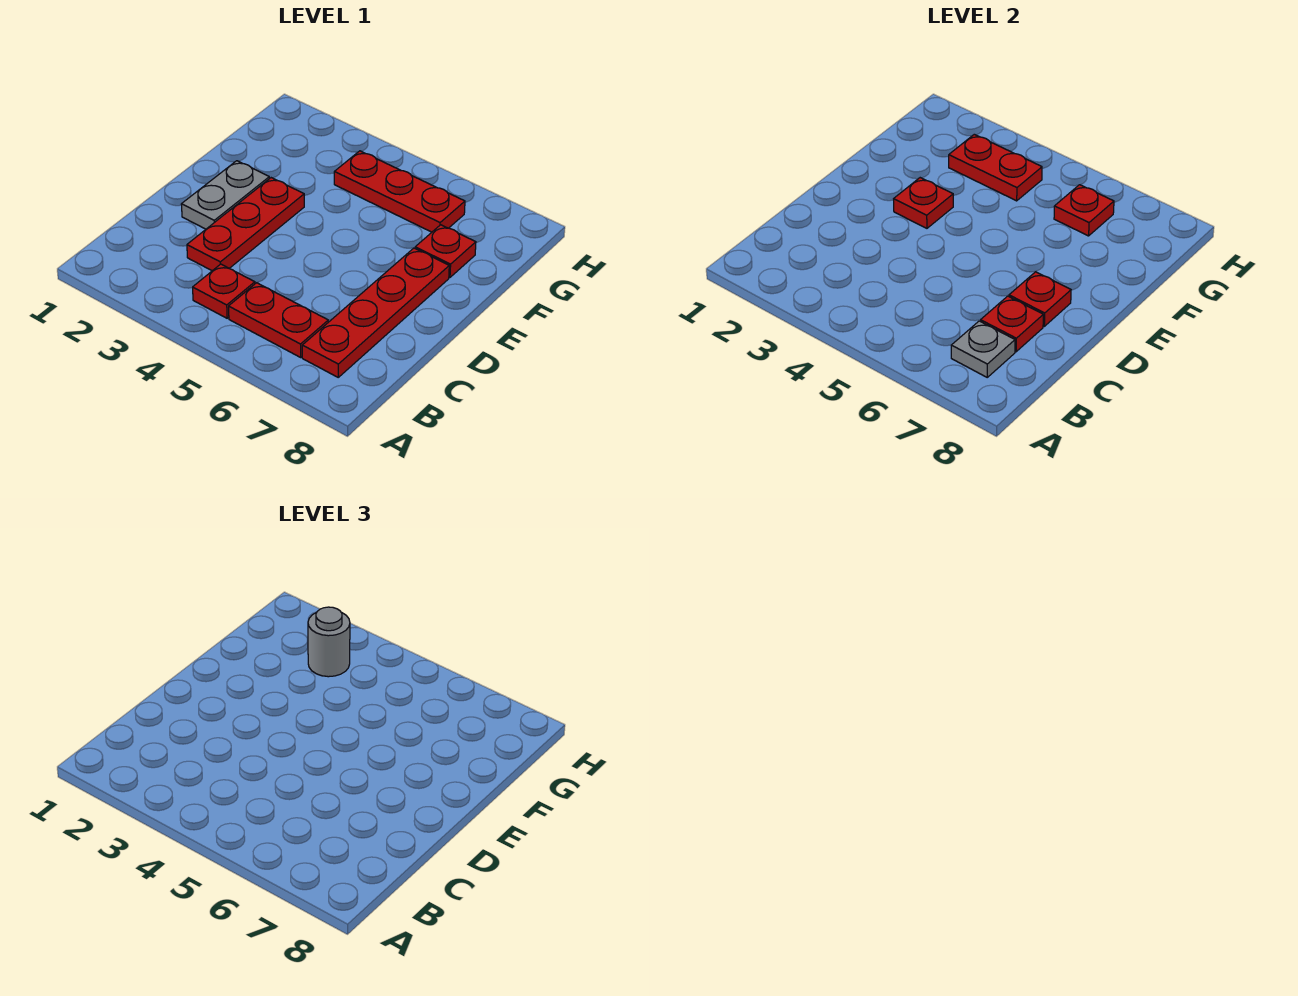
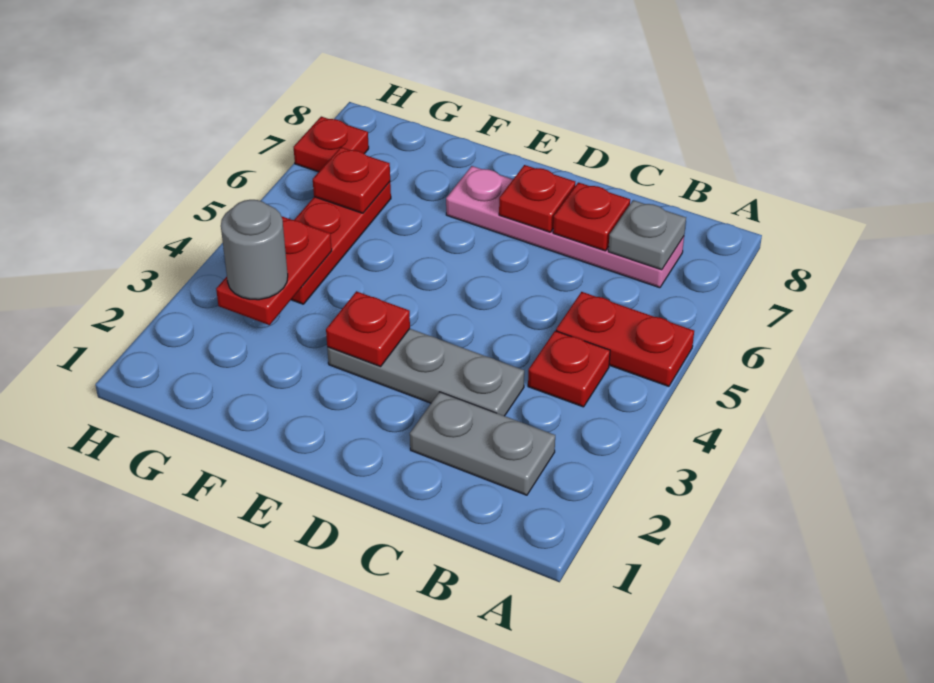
red plate B5:B6 level 1 -> red plate A5:B5 level 1
red plate B7:E7 level 1 -> pink plate B7:E7 level 1
red plate C3:E3 level 1 -> grey plate C3:E3 level 1
grey plate D2:E2 level 1 -> grey plate B2:C2 level 1
red plate F7 level 1 -> red plate H7 level 1

